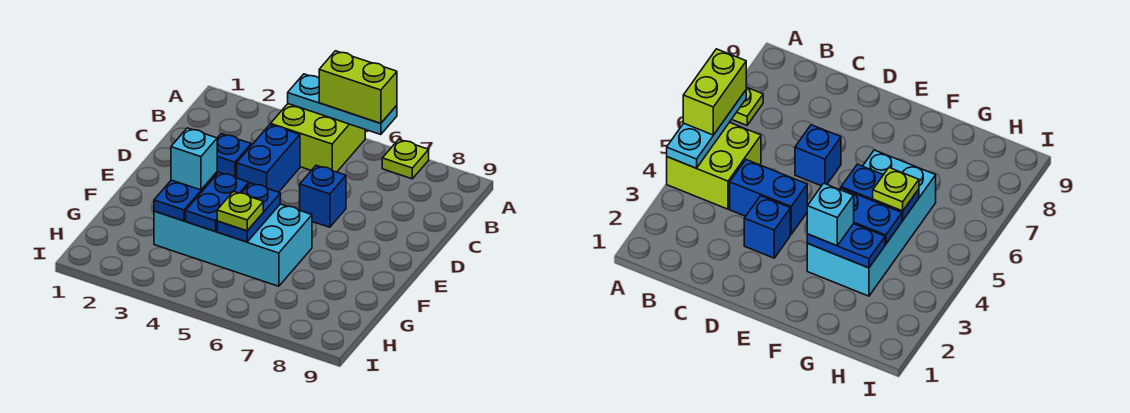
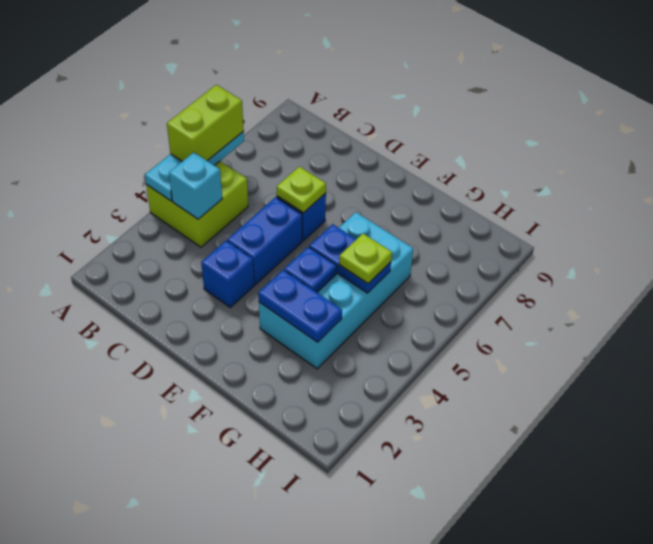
lime plate A7 level 1 -> lime plate D6 level 2
blue brick C4:D4 level 1 -> blue brick D4:D5 level 1
cyan brick F3 level 3 -> cyan brick B4 level 2
blue plate F4:G4 level 2 -> blue plate F4 level 2

